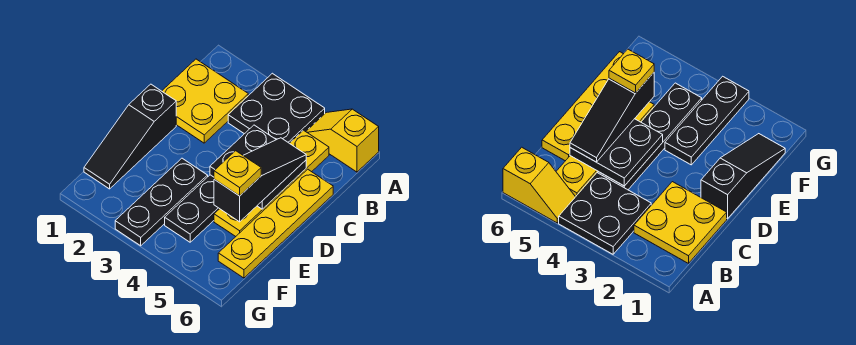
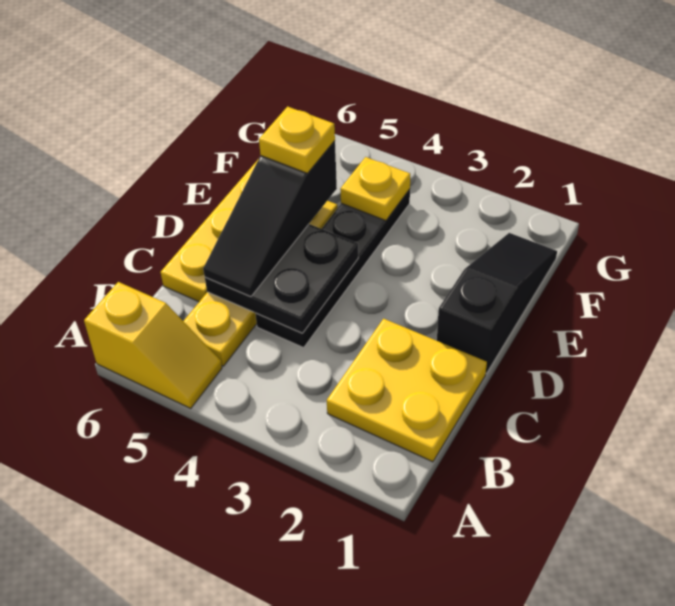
black plate A3:B4 level 1 -> none
black plate E3:G3 level 1 -> none
none -> yellow plate F4 level 2

